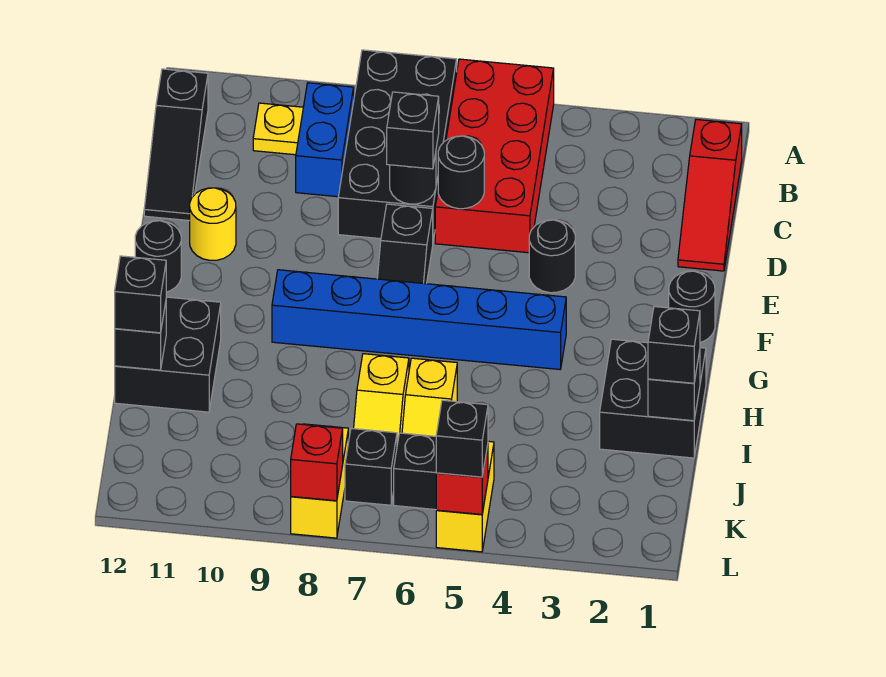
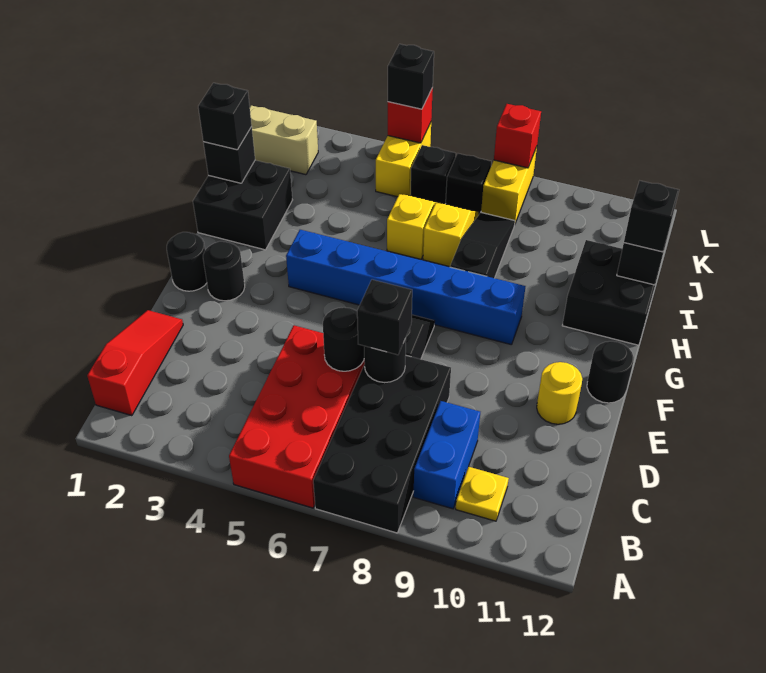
black slope B12:D12 level 1 top B -> black slope H8:J8 level 1 top H
black round brick E4 level 1 -> black round brick F2 level 1
none -> tan brick K1:K2 level 1

